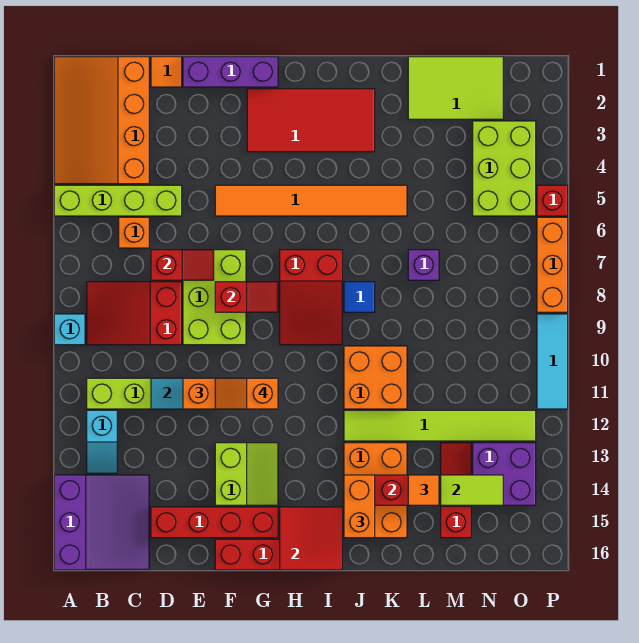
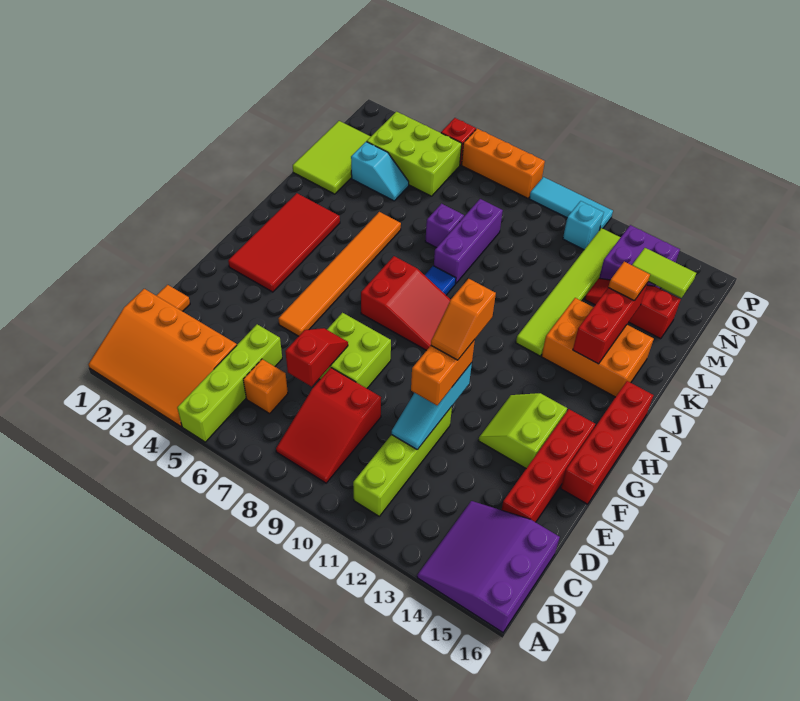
cyan brick A9 level 1 -> cyan brick O11 level 1
purple slope A14:C16 level 1 top A -> purple slope A14:C16 level 1 top 16
cyan slope B12:B13 level 1 top 12 -> cyan slope M3:M4 level 1 top 3
purple brick E1:G1 level 1 -> purple brick K8:M8 level 1
lime brick E7:F9 level 1 -> lime brick E7:F8 level 1
red slope F8:G8 level 2 top F -> none
lime slope F13:G14 level 1 top F -> lime slope F13:G14 level 1 top 14
red tile H15:I16 level 2 -> none
orange brick J10:K11 level 1 -> none
orange brick J14:J15 level 3 -> none
lime tile M14:N14 level 2 -> lime tile N14:N15 level 2

